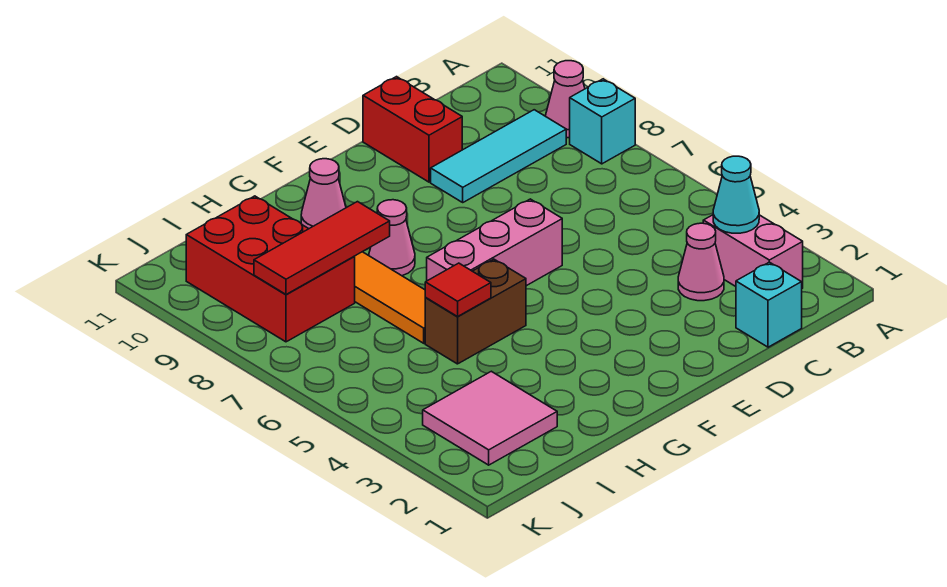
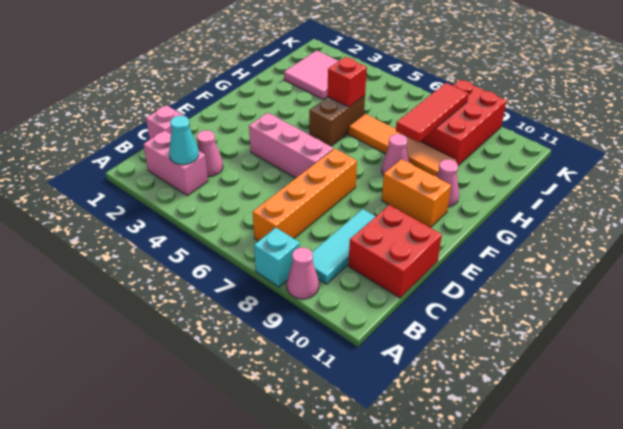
none -> orange brick B7:E7 level 1
cyan brick C1 level 1 -> pink brick C1 level 1
red brick D10:D11 level 1 -> red brick C10:D11 level 1
pink brick E6:G6 level 1 -> pink brick E4:E6 level 1
none -> orange brick F9:F10 level 1
red tile H5 level 2 -> red brick H5 level 2
red brick I8:J10 level 1 -> red brick I8:K9 level 1

